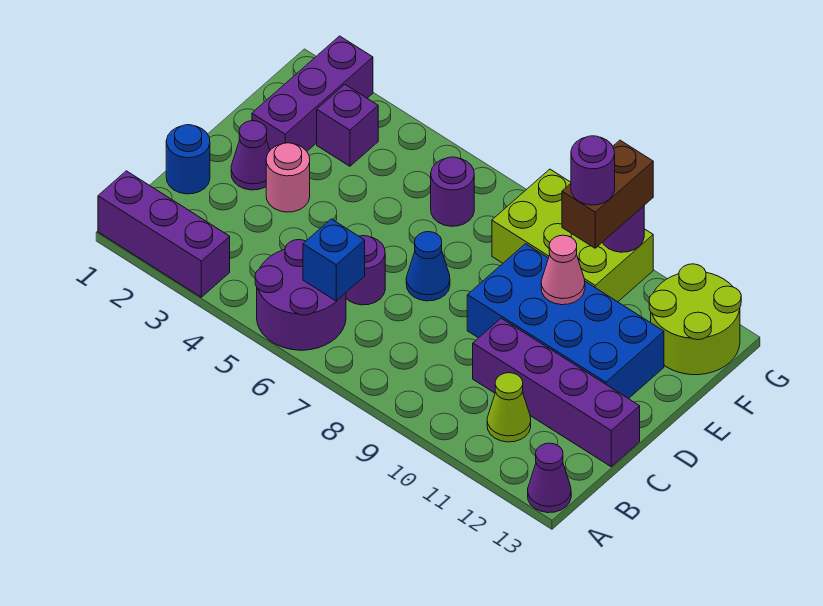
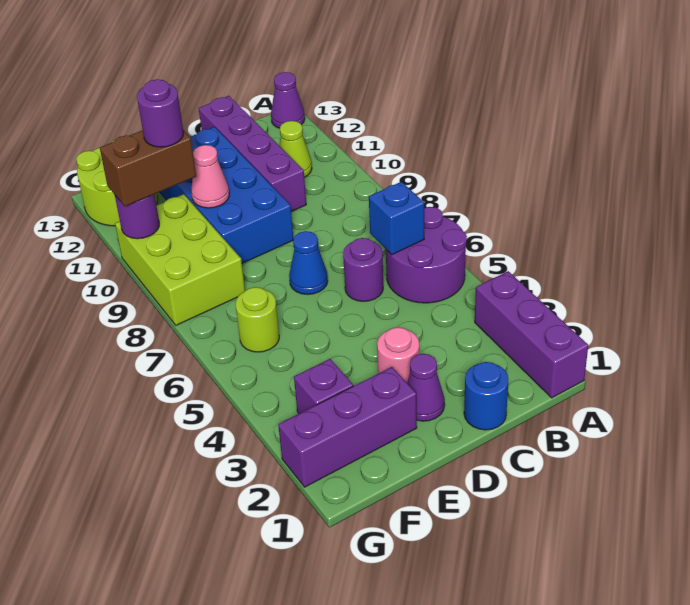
purple round brick F6 level 1 -> lime round brick F6 level 1

